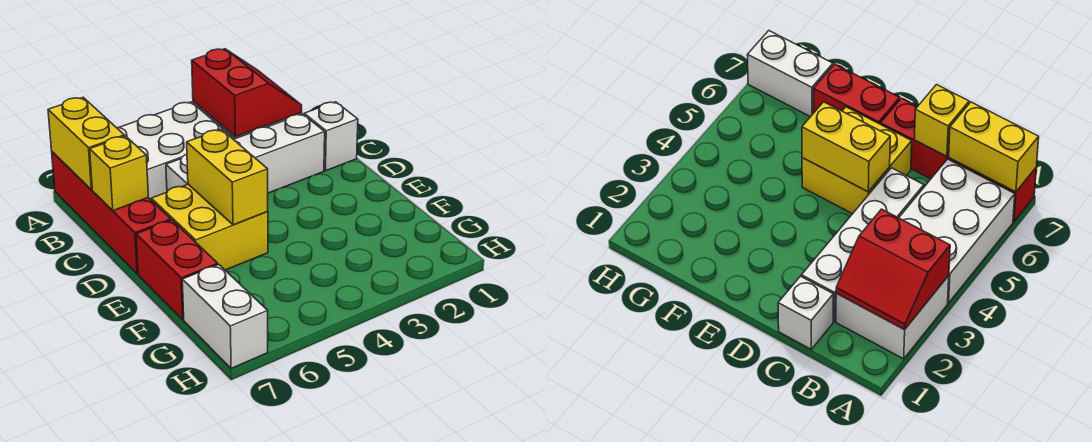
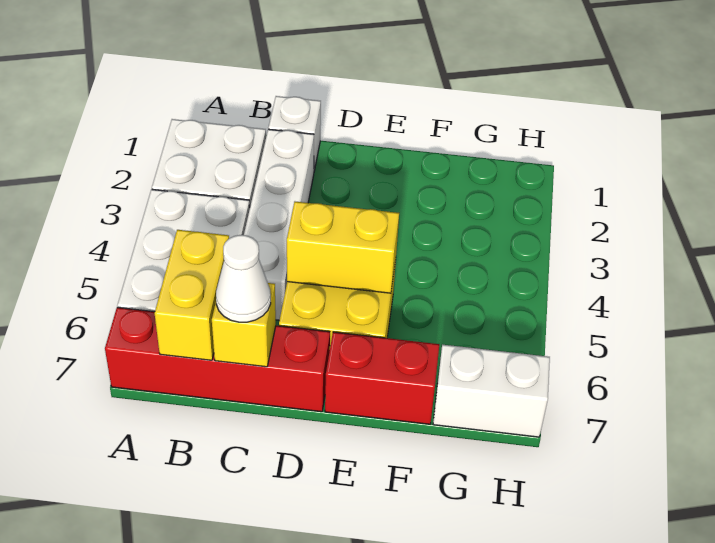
red slope A2:B3 level 2 top 3 -> none
yellow brick A7:B7 level 2 -> yellow brick B6:B7 level 2
none -> white cone C7 level 3

